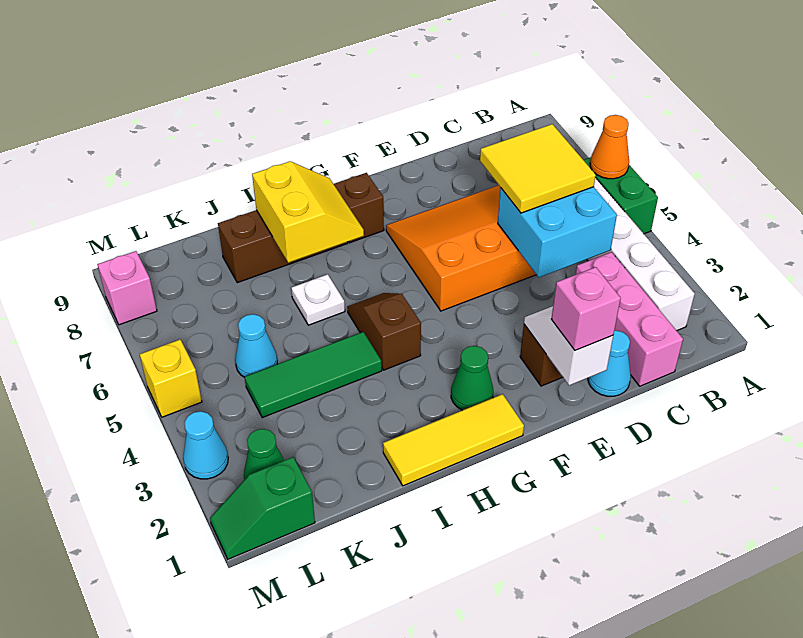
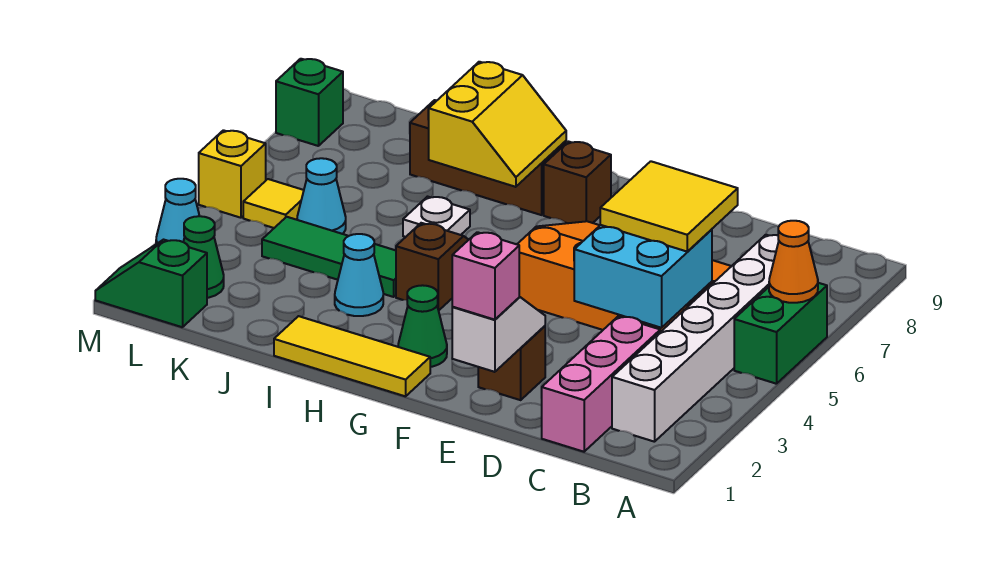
cyan cone D1 level 1 -> cyan cone I3 level 1
none -> yellow tile L5 level 1
pink brick M8 level 1 -> green brick M8 level 1

